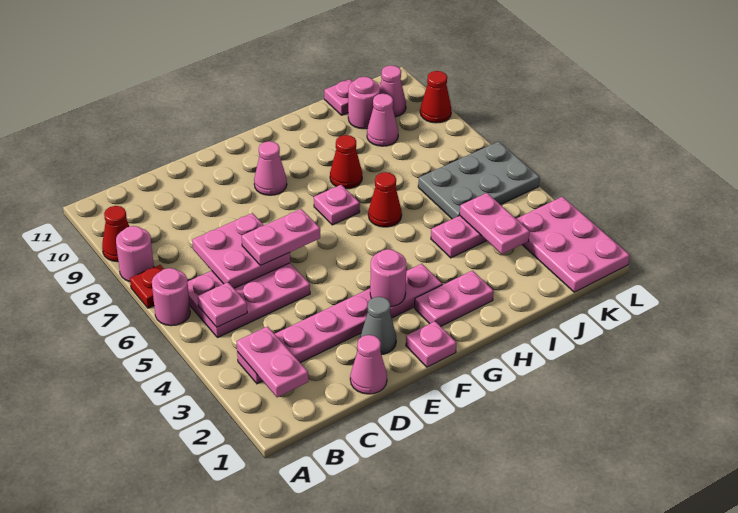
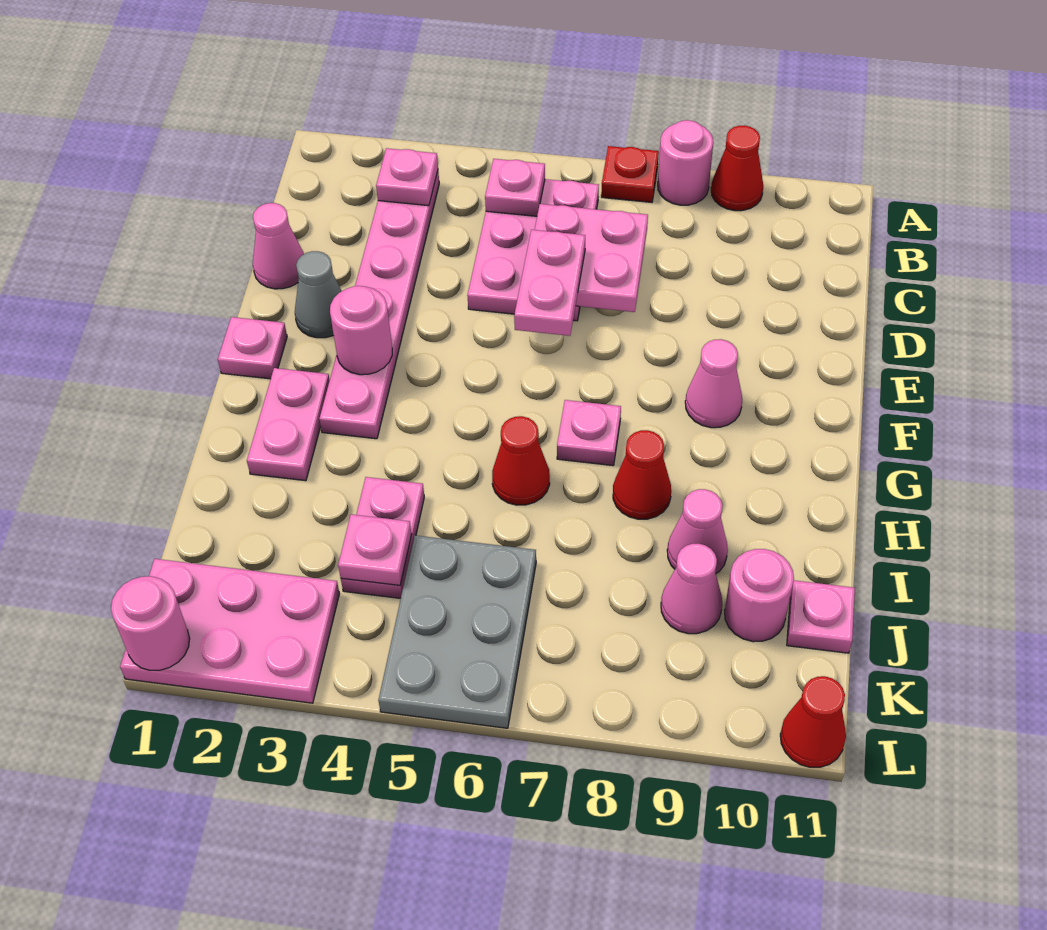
pink round brick A6 level 1 -> pink round brick L1 level 2
pink plate B2:B3 level 2 -> pink plate B3 level 2
pink plate J3:J4 level 2 -> pink plate J4 level 2
pink cone K10 level 1 -> pink cone I9 level 1
red cone L9 level 1 -> red cone L11 level 1

